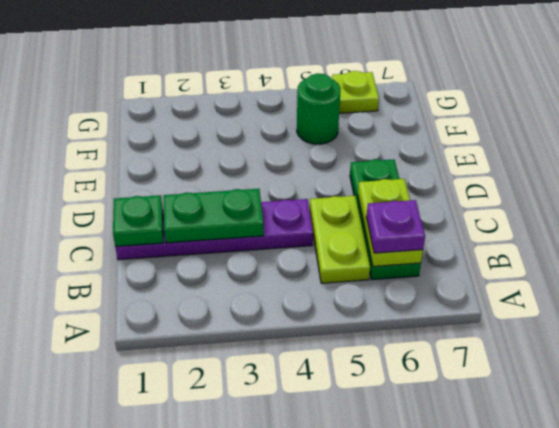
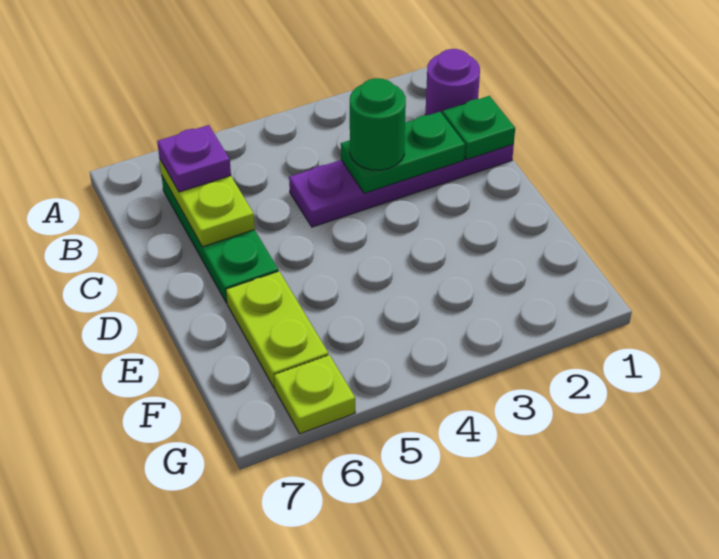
none -> purple round brick B1 level 1
lime plate B5:C5 level 1 -> lime plate E6:F6 level 1
green round brick F5 level 1 -> green round brick C3 level 3

